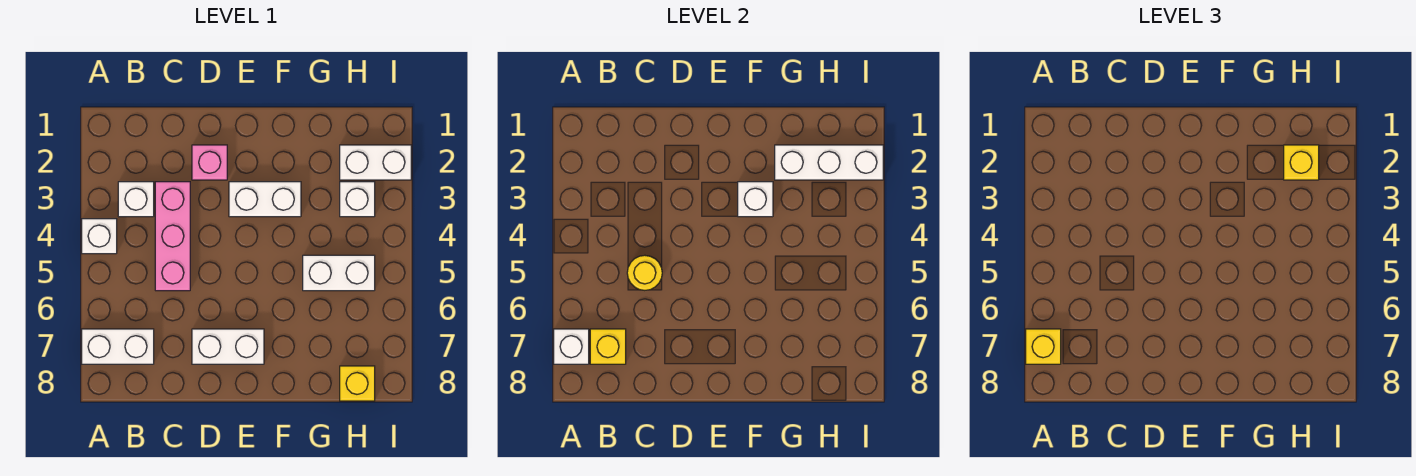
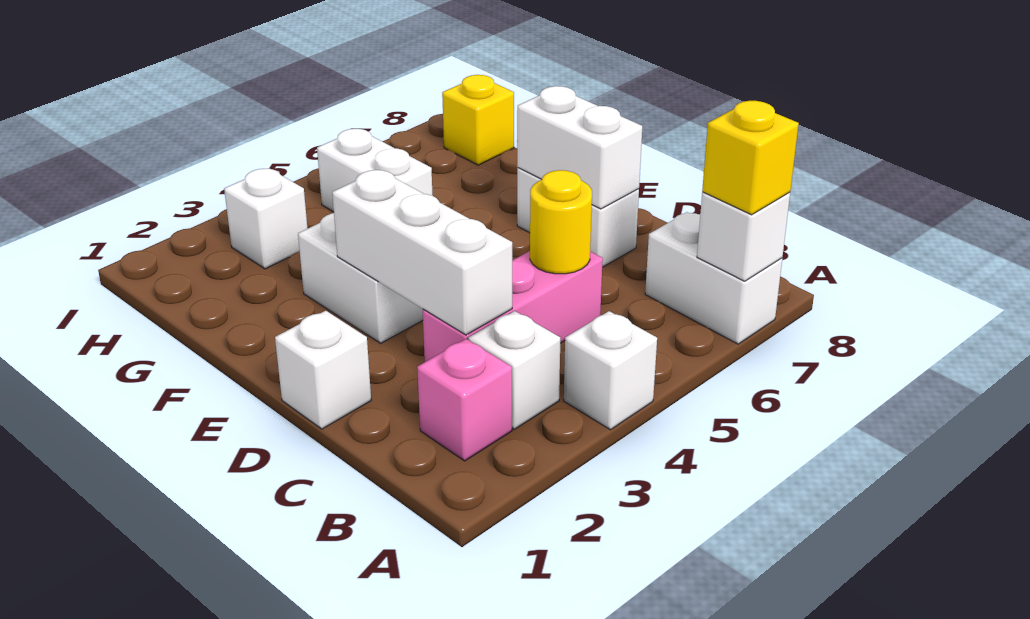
yellow brick B7 level 2 -> none
pink brick D2 level 1 -> pink brick B2 level 1
white brick F3 level 2 -> white brick D1 level 1
white brick G2:I2 level 2 -> white brick C3:E3 level 2
white brick H2:I2 level 1 -> white brick D7:E7 level 2
yellow brick H2 level 3 -> none

